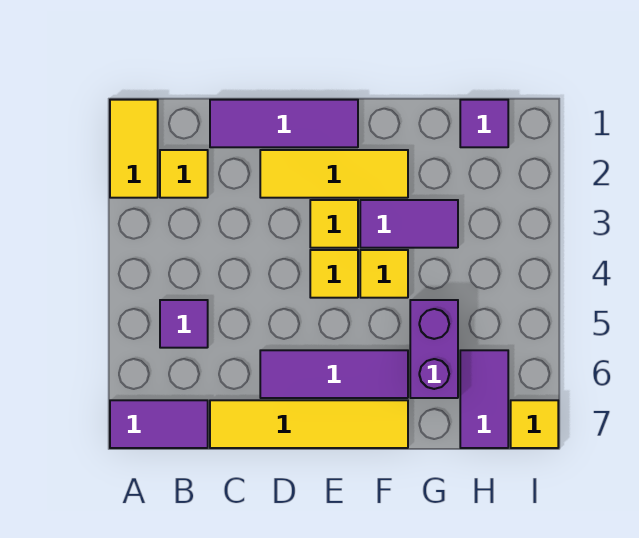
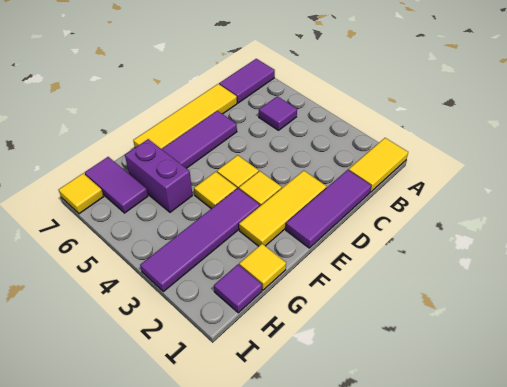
yellow tile A1:A2 level 1 -> yellow tile A1:B1 level 1
yellow tile B2 level 1 -> yellow tile G1 level 1
purple tile F3:G3 level 1 -> purple tile F3:I3 level 1

